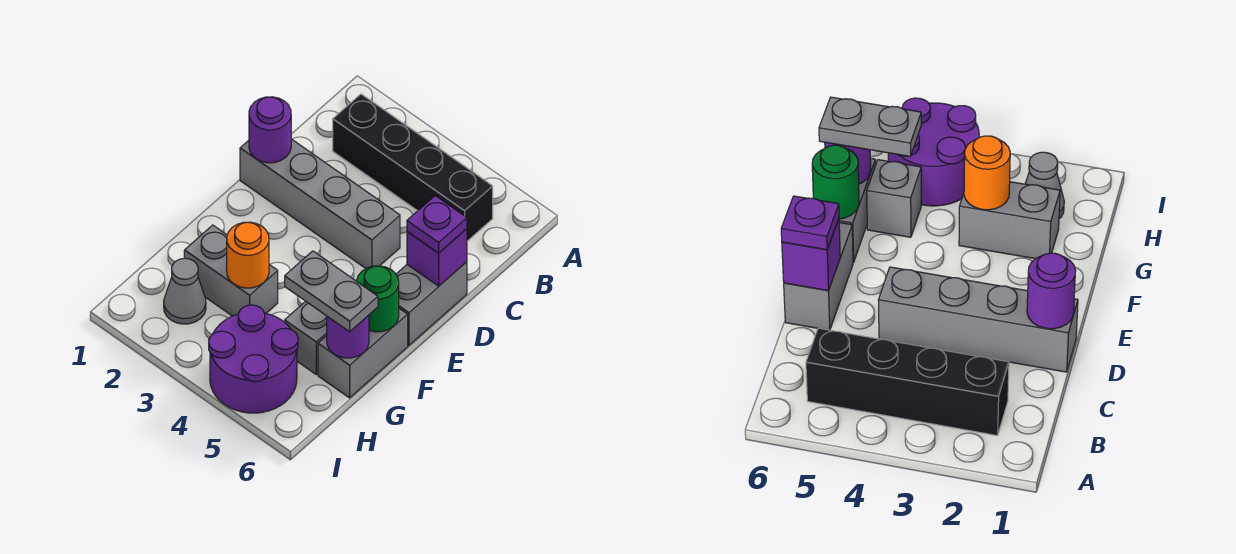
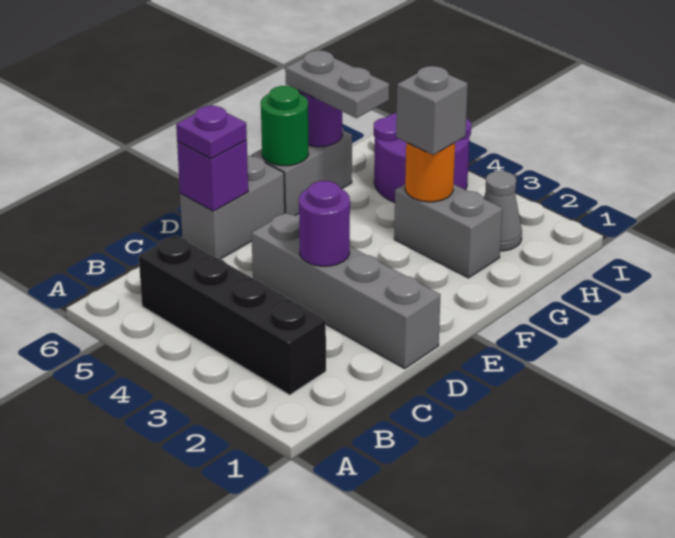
purple round brick D1 level 2 -> purple round brick D3 level 2
grey brick G5 level 1 -> grey brick G3 level 3

